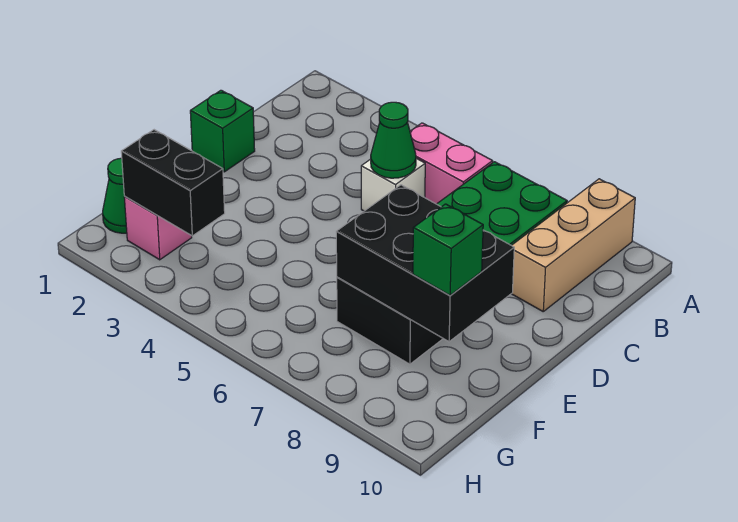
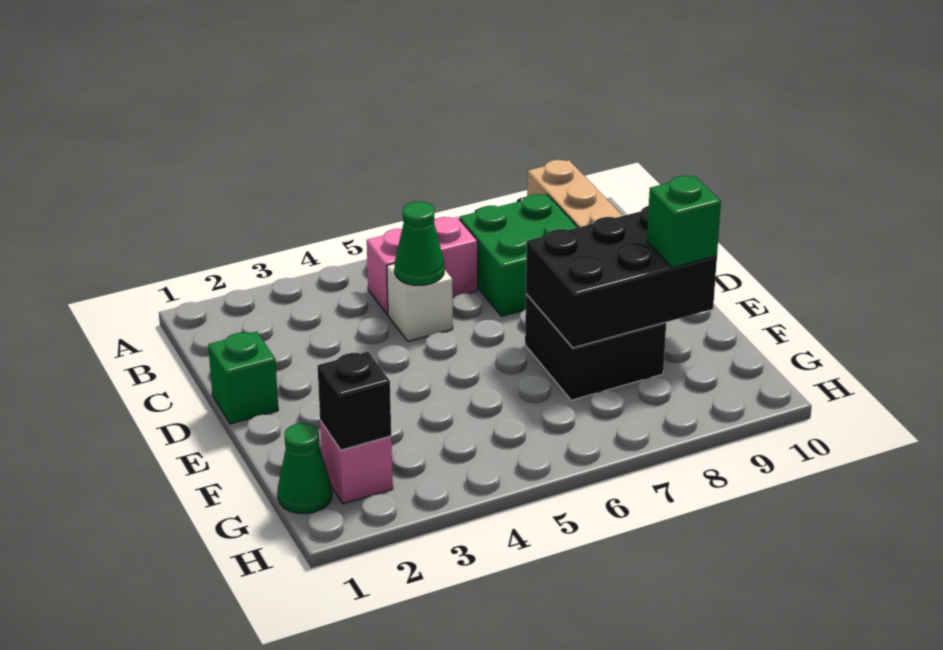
black brick G2:G3 level 2 -> black brick G2 level 2

